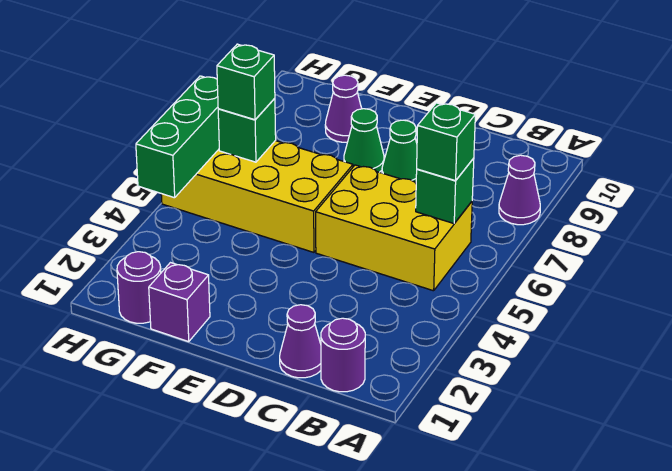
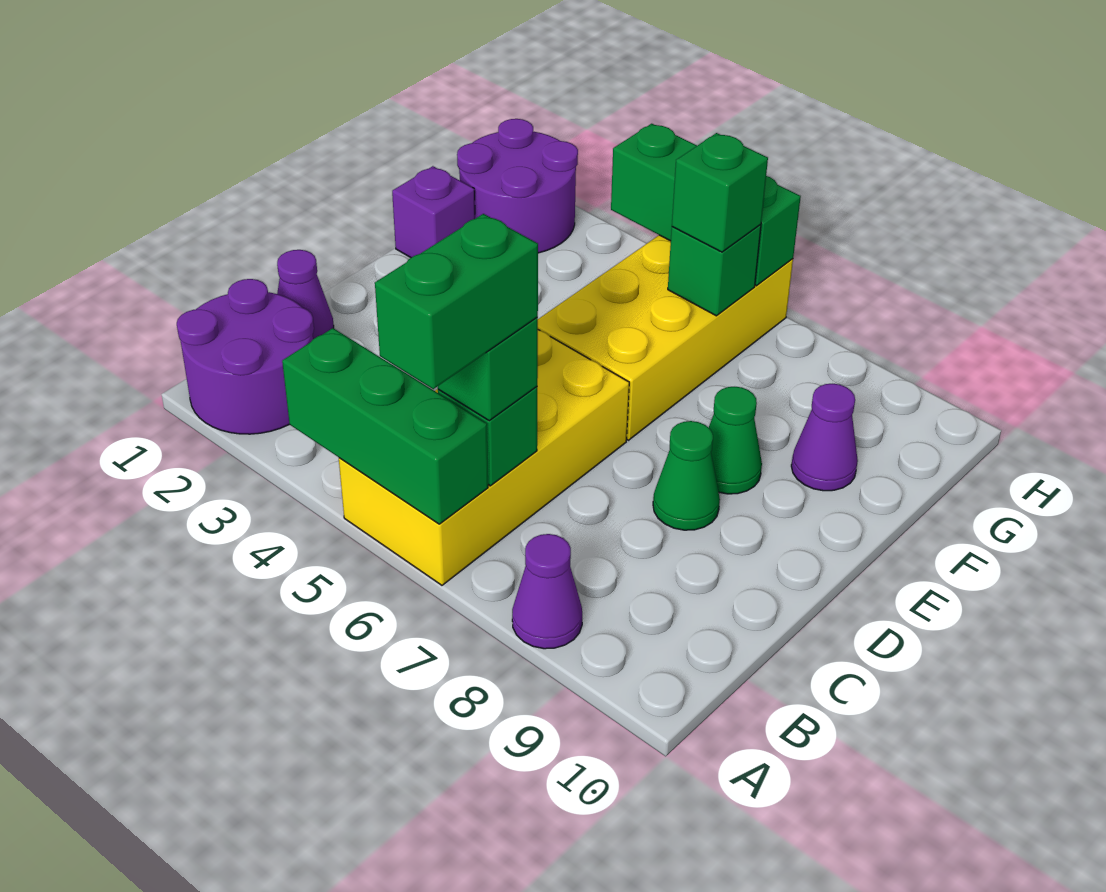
none -> green brick A4:A6 level 2
none -> green brick A6:B6 level 4
purple round brick B1 level 1 -> purple round brick A1:B2 level 1
yellow brick B5:D6 level 1 -> yellow brick A5:D6 level 1
purple round brick G1 level 1 -> purple round brick G1:H2 level 1

